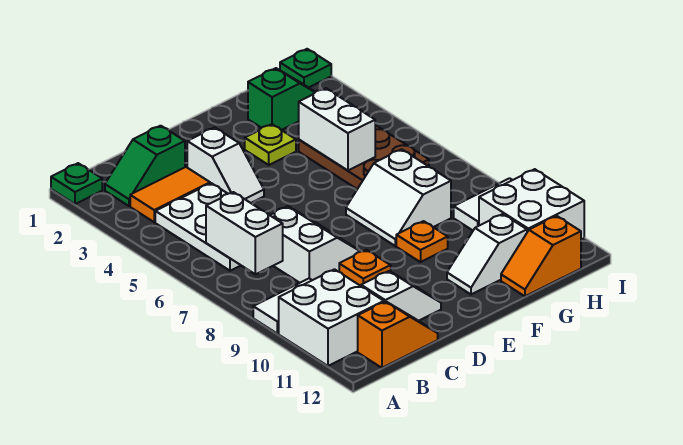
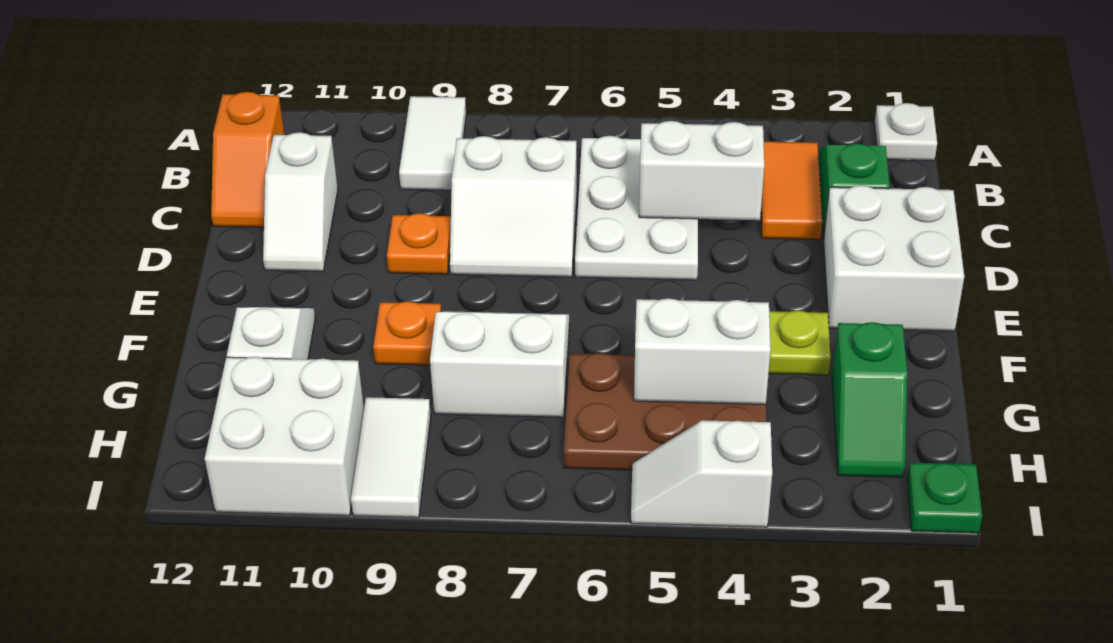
green plate A1 level 1 -> white plate A1 level 1
white brick A10:B11 level 1 -> white brick D1:E2 level 1
white plate B4:C6 level 1 -> white plate B5:D6 level 1
white brick B6:B7 level 2 -> white brick C4:C5 level 2
white slope D3:D4 level 1 top 3 -> white slope I4:I5 level 1 top 4
orange slope G12:H12 level 1 top H -> none

